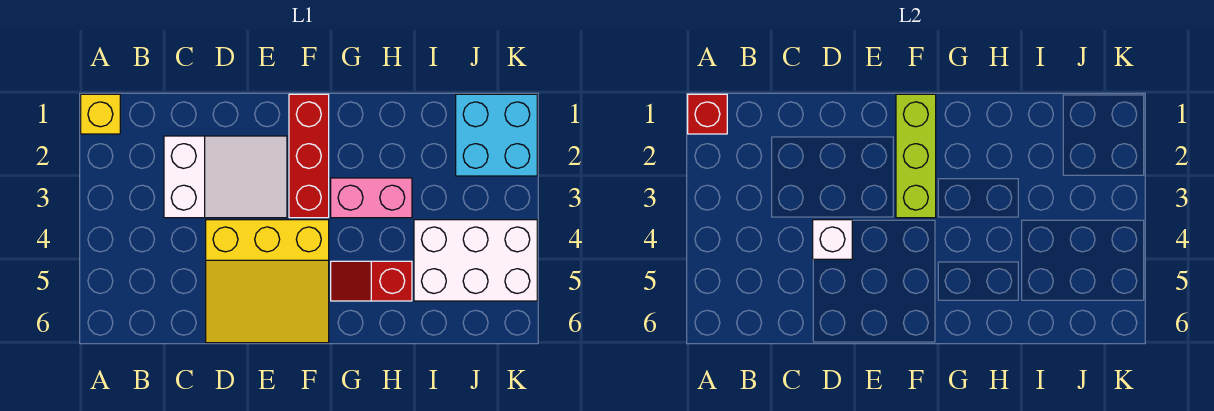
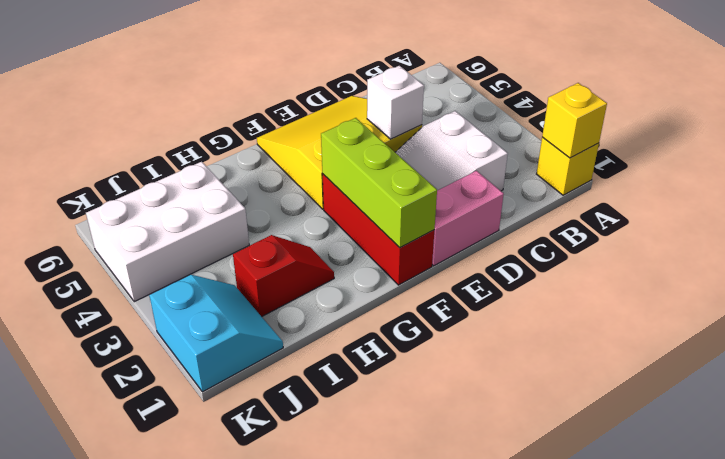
red brick A1 level 2 -> yellow brick A1 level 2
pink brick G3:H3 level 1 -> pink brick D1:E1 level 1
red slope G5:H5 level 1 top H -> red slope H2:I2 level 1 top I
cyan brick J1:K2 level 1 -> cyan slope J1:K2 level 1 top K

